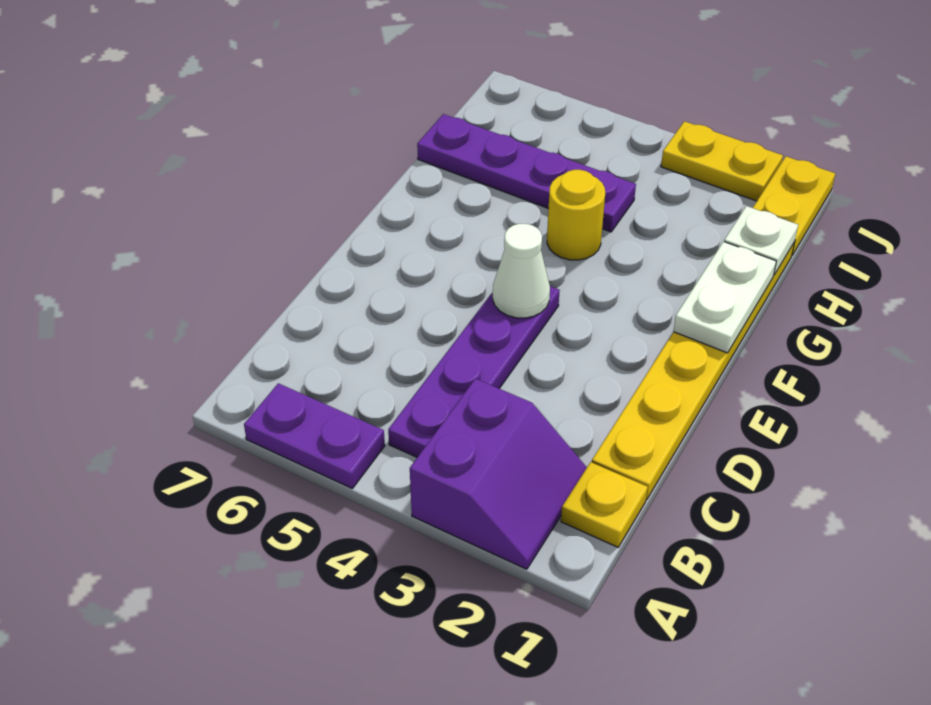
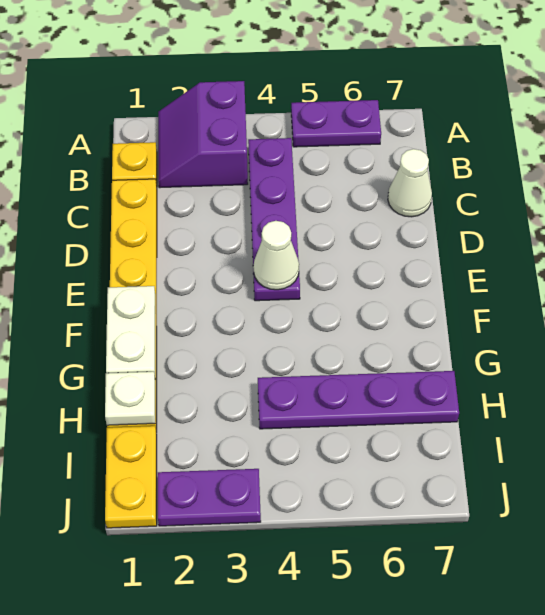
none -> white cone C7 level 1
yellow round brick G4 level 1 -> none
yellow plate J2:J3 level 1 -> purple plate J2:J3 level 1

